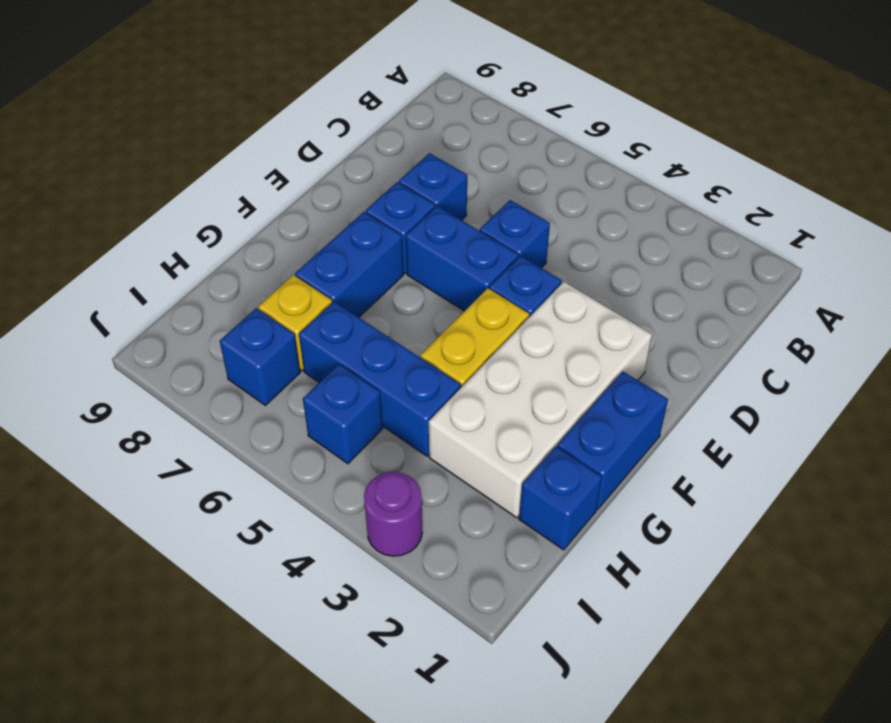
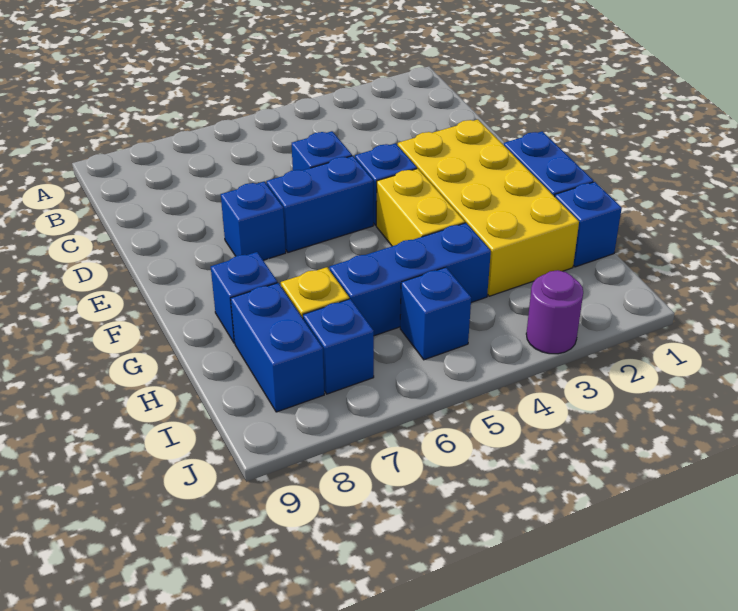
blue brick D7 level 1 -> blue brick G8 level 1
white brick E2:H3 level 1 -> yellow brick E2:H3 level 1
blue brick F7:G7 level 1 -> blue brick H8:I8 level 1

